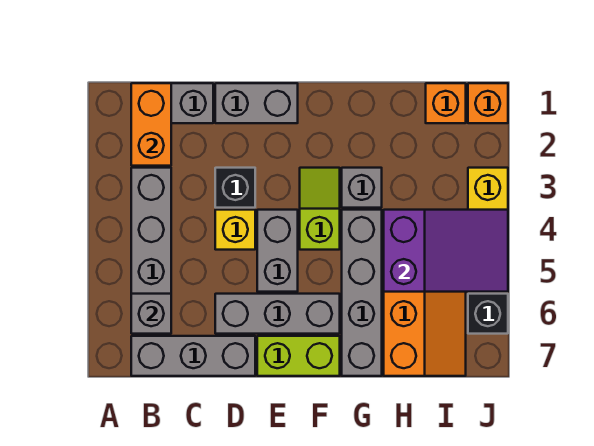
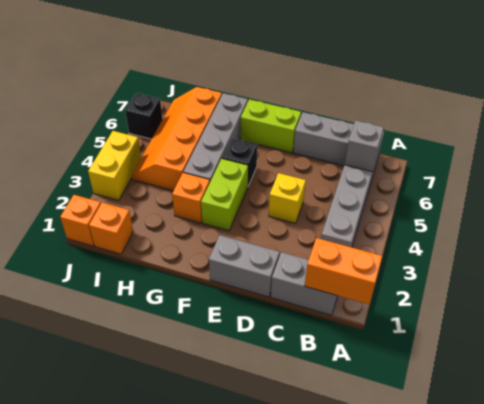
orange brick B1:B2 level 2 -> orange brick A1:B1 level 2
black brick D3 level 1 -> black brick F5 level 1
grey brick D6:F6 level 1 -> none
grey brick E4:E5 level 1 -> none
lime slope F3:F4 level 1 top 4 -> lime brick F3:F4 level 1
grey brick G3 level 1 -> orange brick G3 level 1
purple slope H4:J5 level 2 top H -> none

